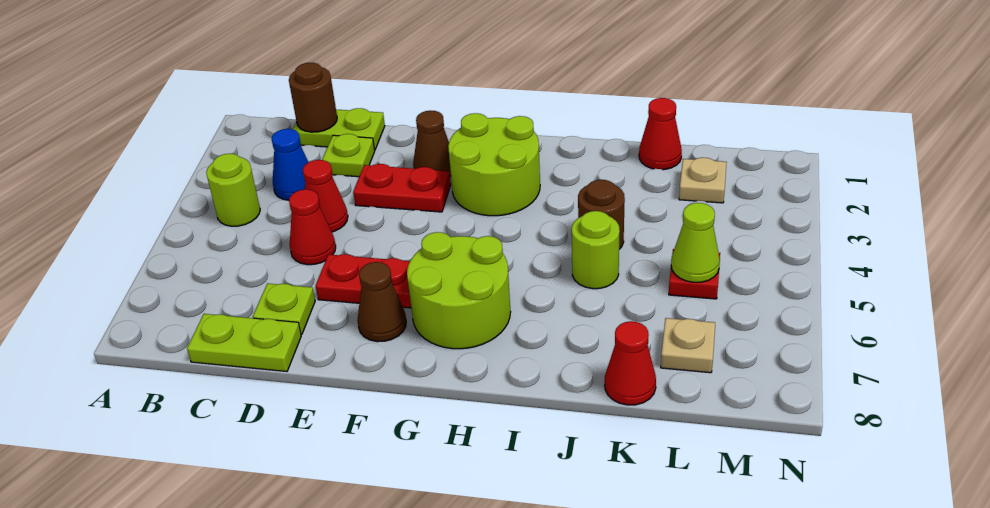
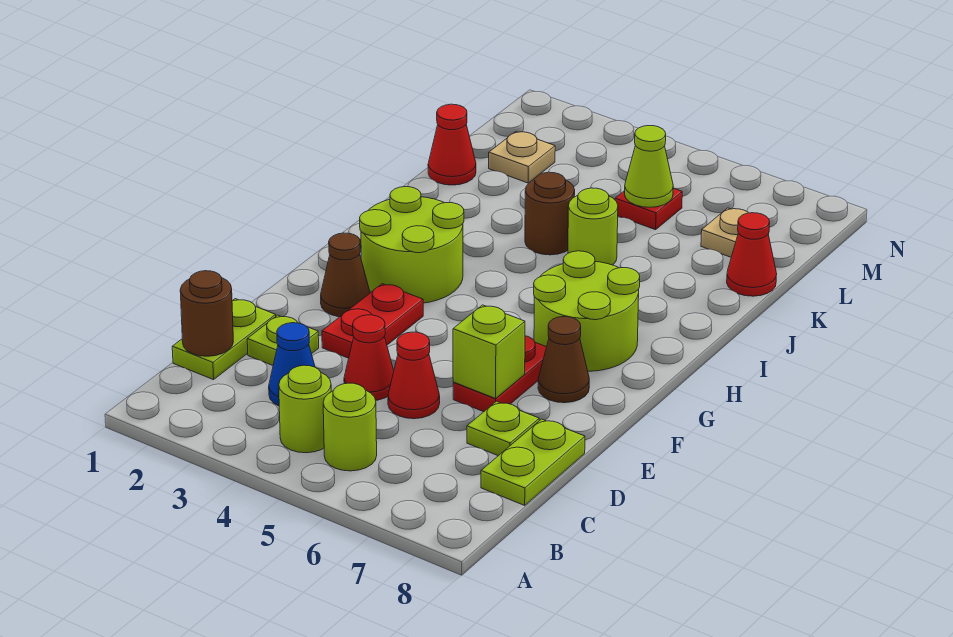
none -> lime round brick B5 level 1
none -> lime brick E6 level 2

